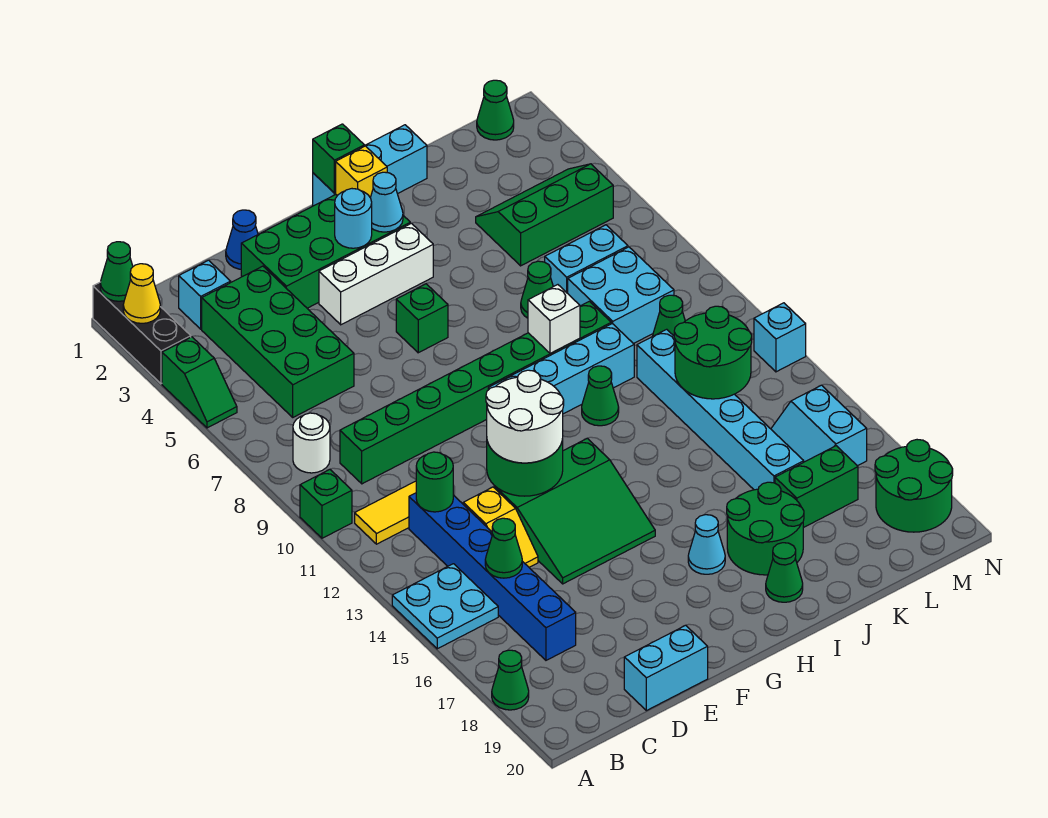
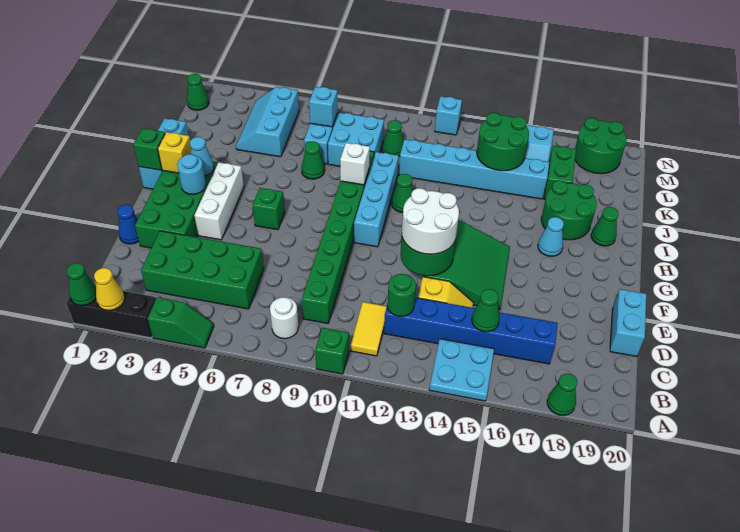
cyan brick C2 level 1 -> cyan brick L7 level 2
green slope K4:M5 level 1 top 5 -> cyan slope K4:M5 level 1 top 5
green round brick K12:L13 level 2 -> green round brick K14:L15 level 2

